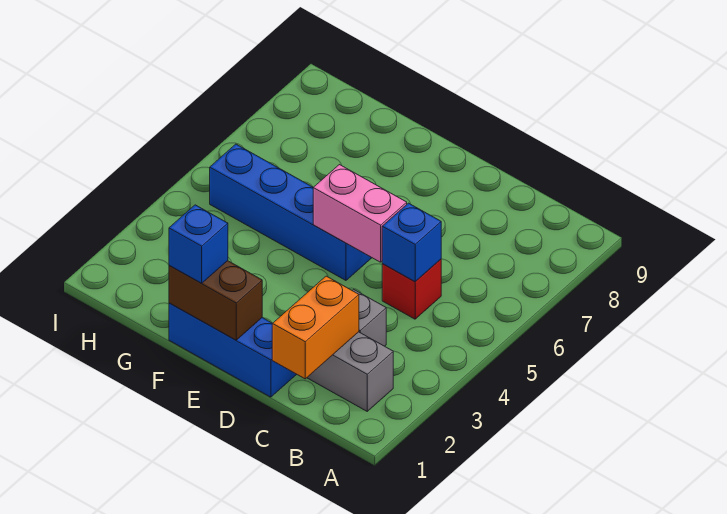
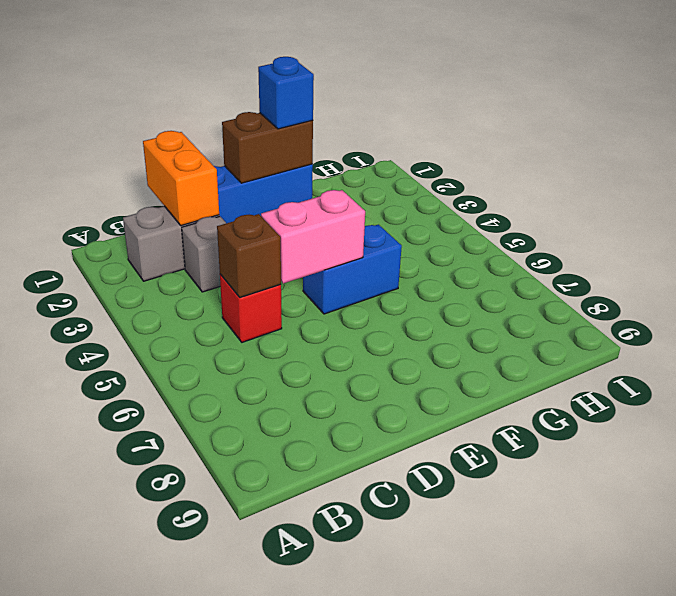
blue brick C5 level 2 -> brown brick C5 level 2
blue brick E5:H5 level 1 -> blue brick E5:F5 level 1

